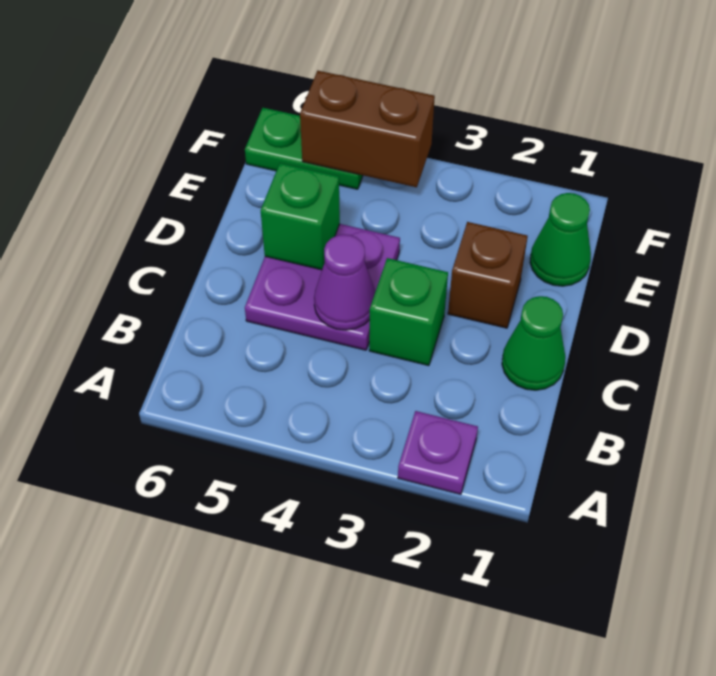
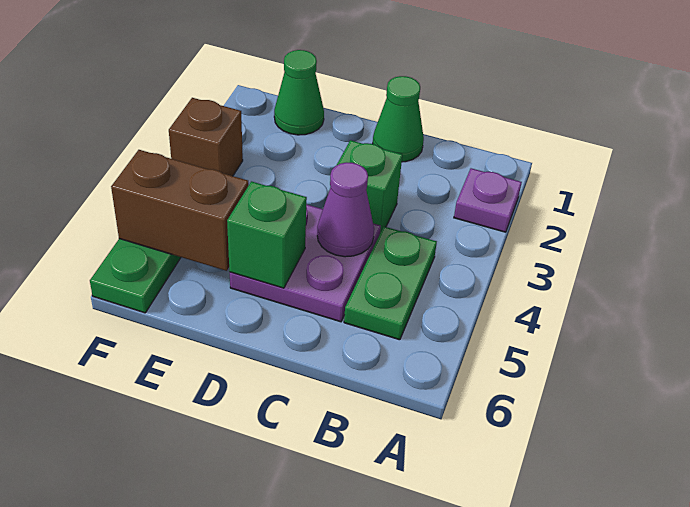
none -> green plate B4:B5 level 1
brown brick D2 level 1 -> brown brick F3 level 1
brown brick F4:F5 level 2 -> brown brick E5:F5 level 2

